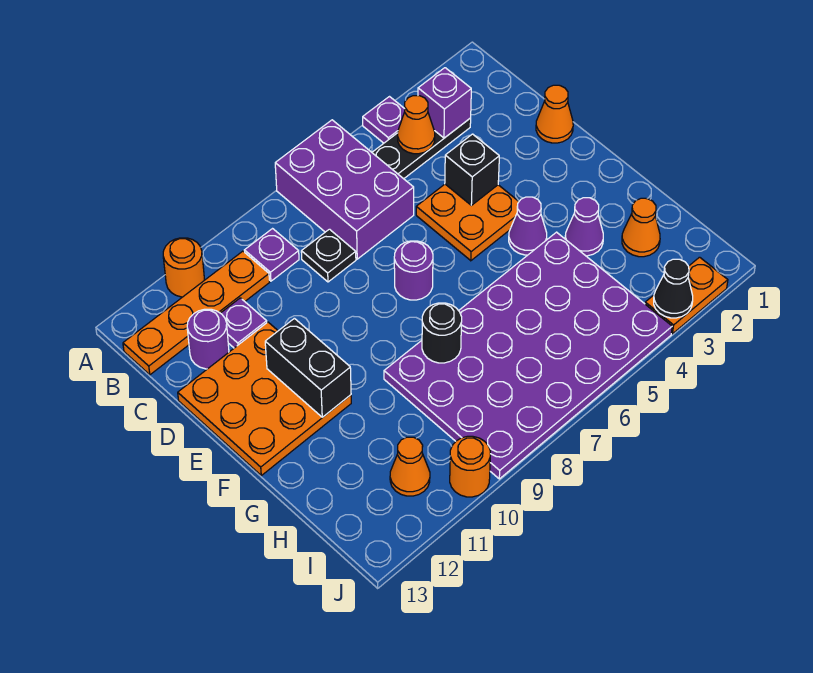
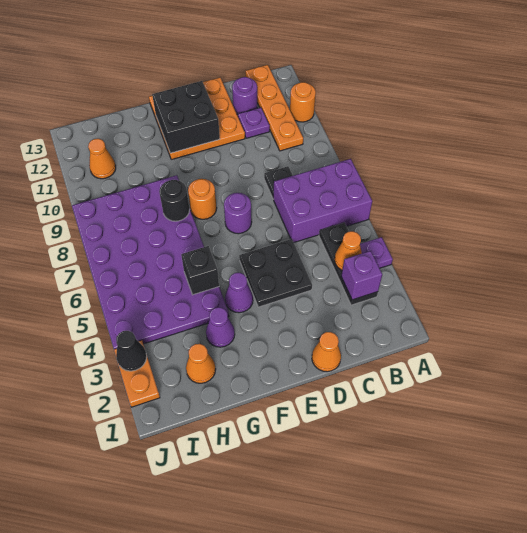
purple plate B9 level 1 -> none
orange plate D4:E5 level 1 -> black plate D4:E5 level 1
black brick D4 level 2 -> black brick G5 level 2
black brick E11:F11 level 2 -> black brick E11:F12 level 2
orange round brick J10 level 1 -> orange round brick F8 level 1

